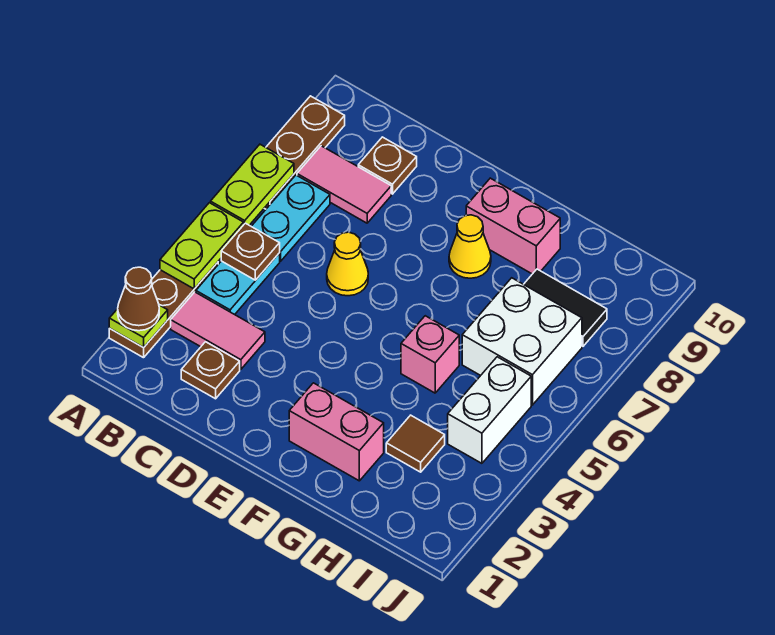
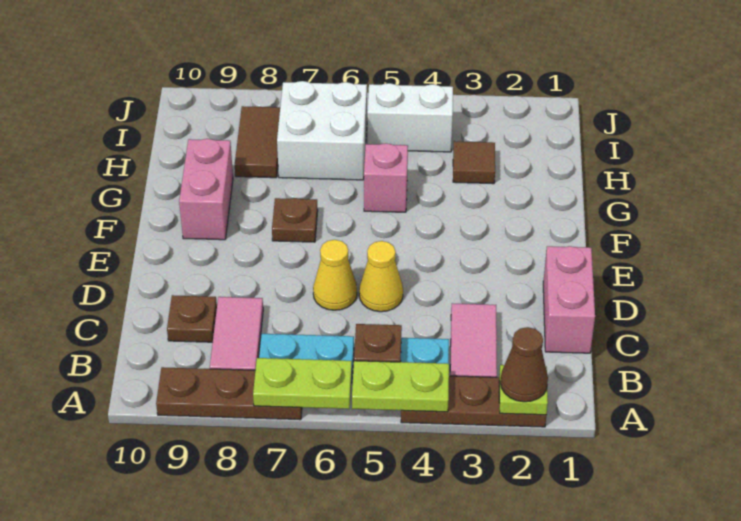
brown plate C2 level 1 -> brown plate F7 level 1
pink brick F2:G2 level 1 -> pink brick C1:D1 level 1
yellow cone F8 level 1 -> yellow cone D5 level 1
black tile H8:I8 level 1 -> brown tile H8:I8 level 1

